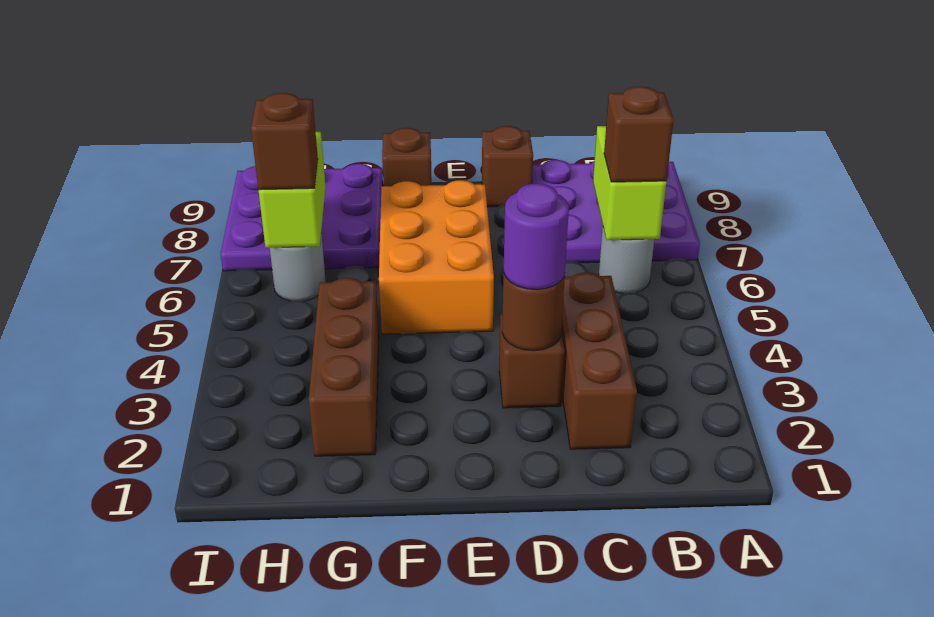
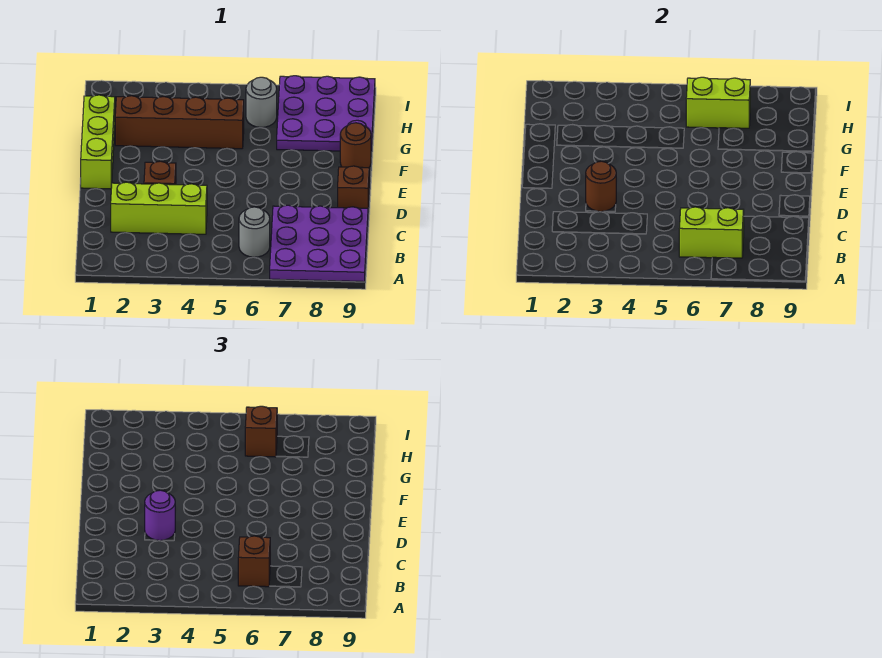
brown brick C2:C4 level 1 -> lime brick C2:C4 level 1
none -> lime brick E1:G1 level 1
orange brick E5:F7 level 1 -> none
brown brick F9 level 1 -> brown round brick F9 level 1
brown brick G2:G4 level 1 -> brown brick G2:G5 level 1

